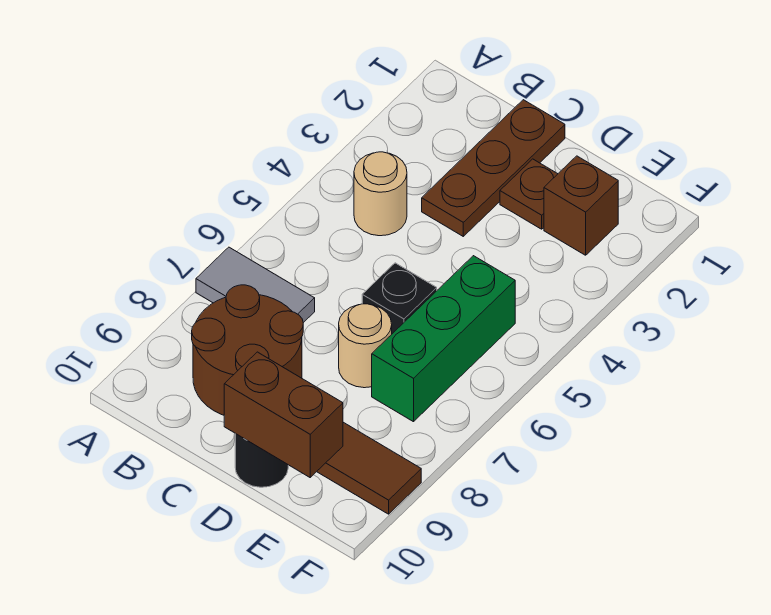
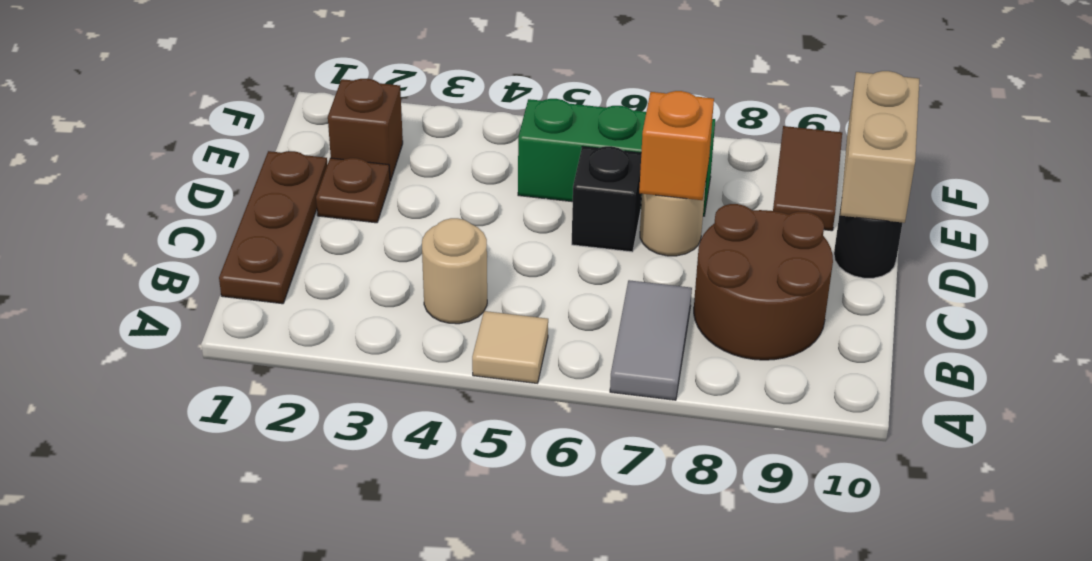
none -> tan tile A5 level 1
brown plate C1:C3 level 1 -> brown plate B1:D1 level 1
none -> orange brick D7 level 2
brown brick D10:E10 level 2 -> tan brick D10:E10 level 2

